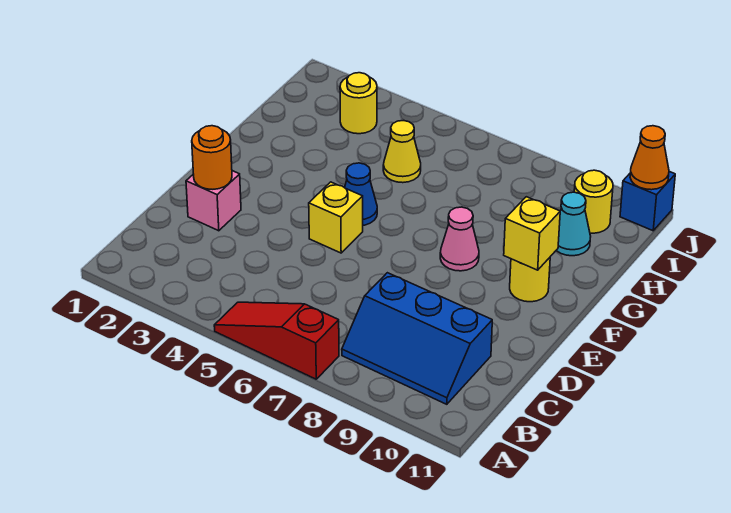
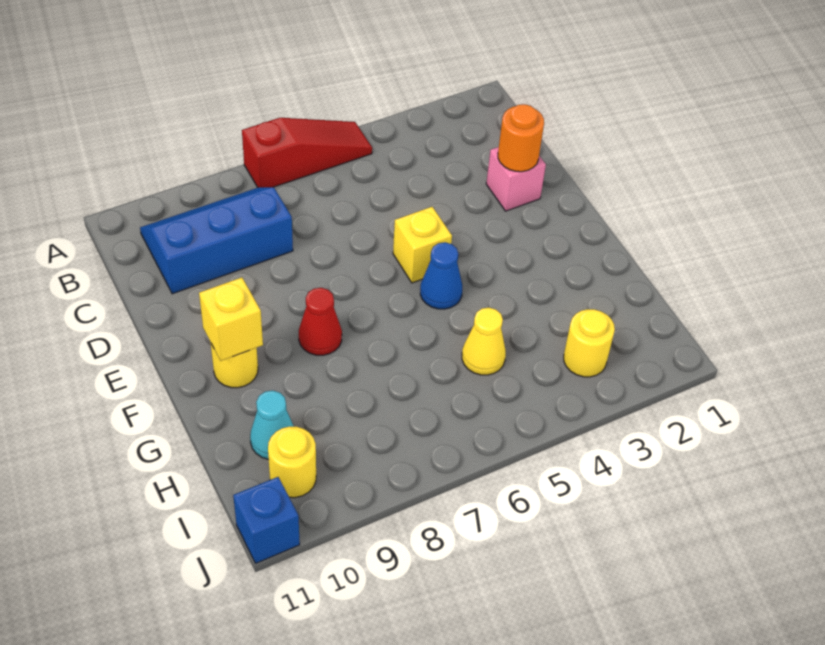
pink cone F8 level 1 -> red cone F8 level 1
orange cone J11 level 2 -> none

